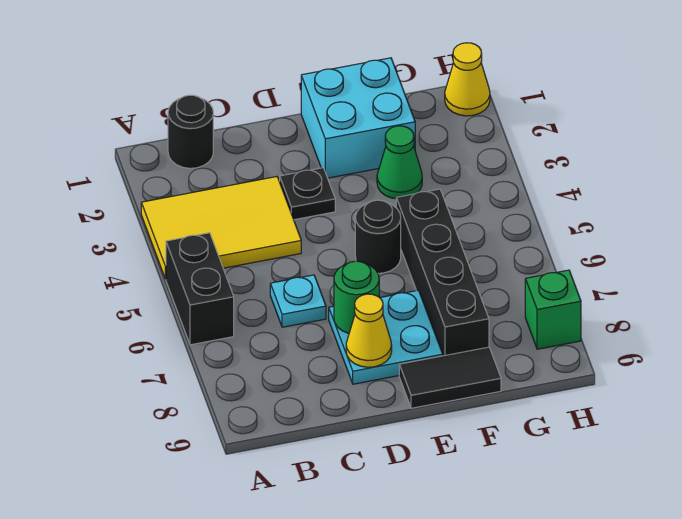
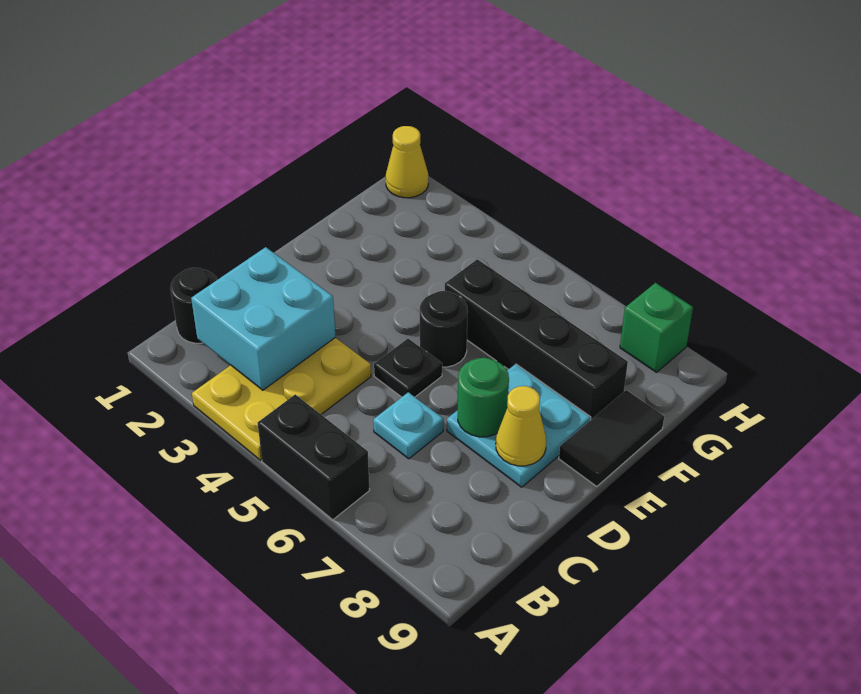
yellow tile A3:C4 level 1 -> yellow plate A3:C4 level 1
black plate D3 level 1 -> black plate D5 level 1
cyan brick E1:F2 level 1 -> cyan brick B2:C3 level 2
green cone F3 level 1 -> none

